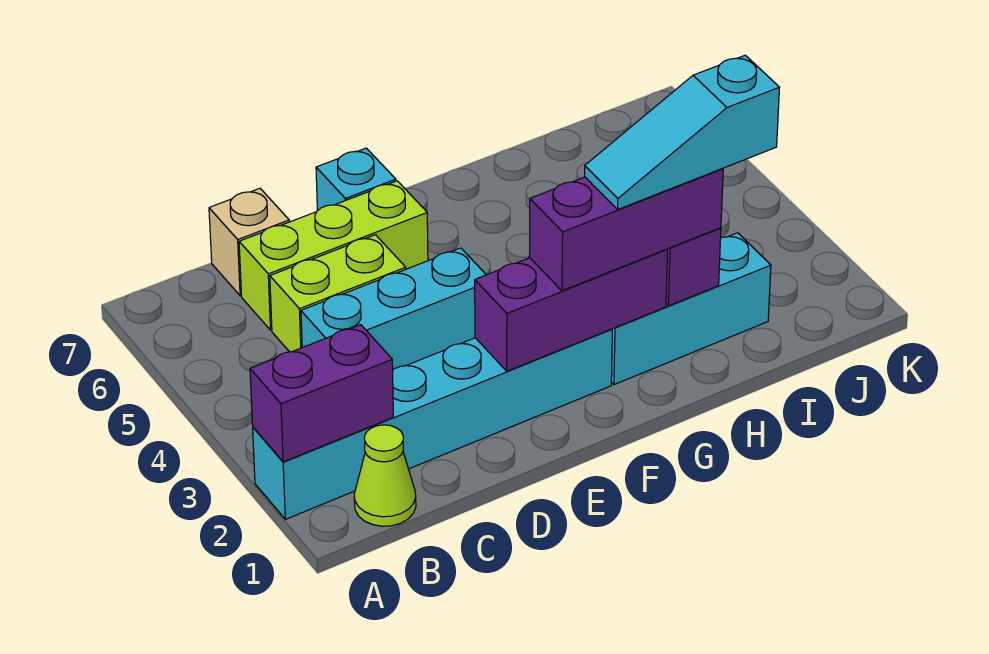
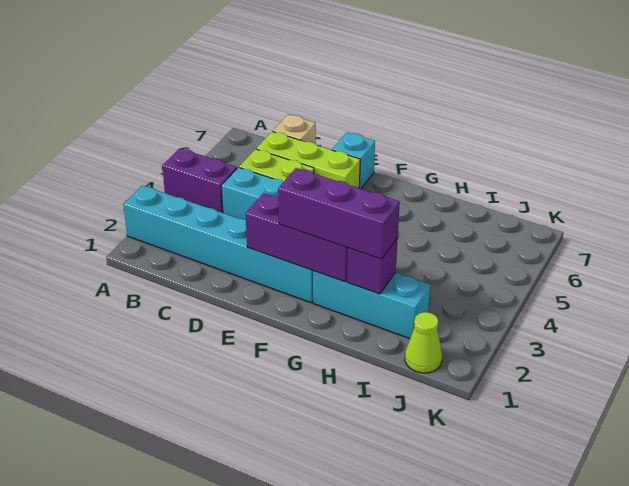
purple brick A2:B2 level 2 -> purple brick A4:B4 level 1
lime cone B1 level 1 -> lime cone J1 level 1
cyan slope G2:I2 level 4 top I -> none

